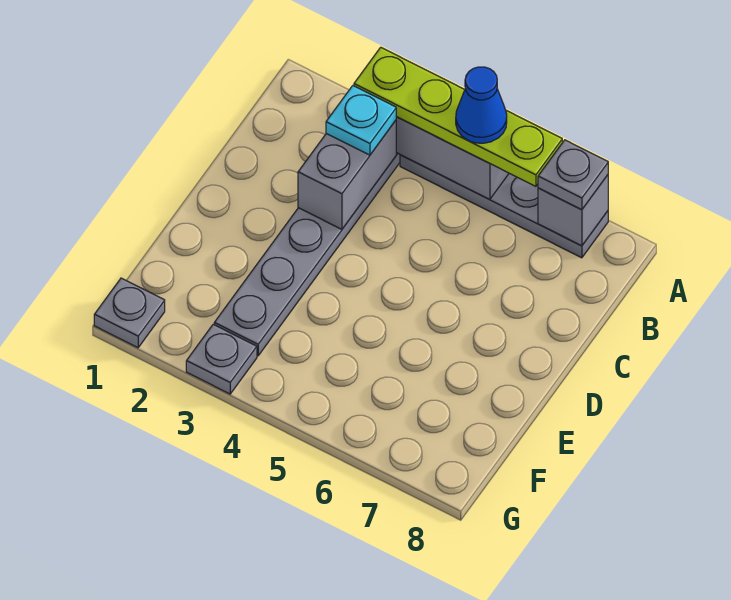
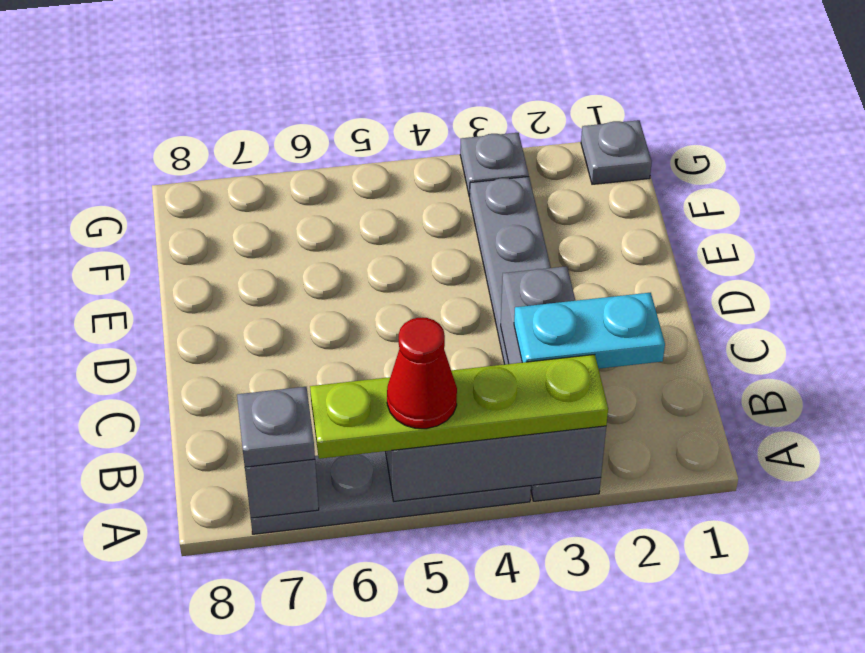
blue cone A5 level 4 -> red cone A5 level 4
cyan plate B3 level 3 -> cyan plate B2:B3 level 3

